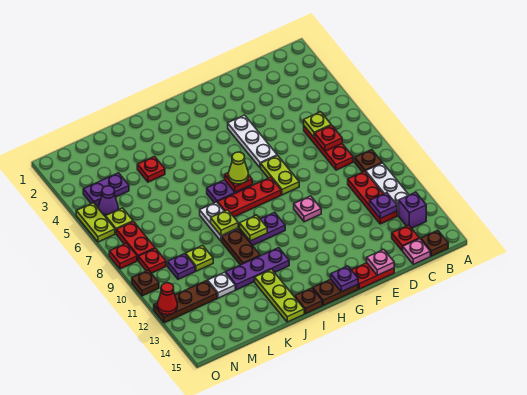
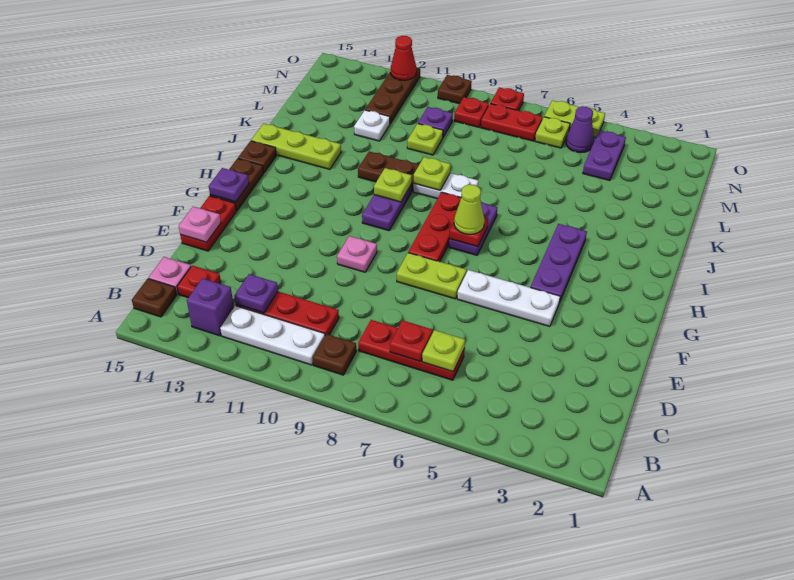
purple plate I12:K12 level 1 -> purple plate G4:I4 level 1
red plate K4 level 1 -> none

